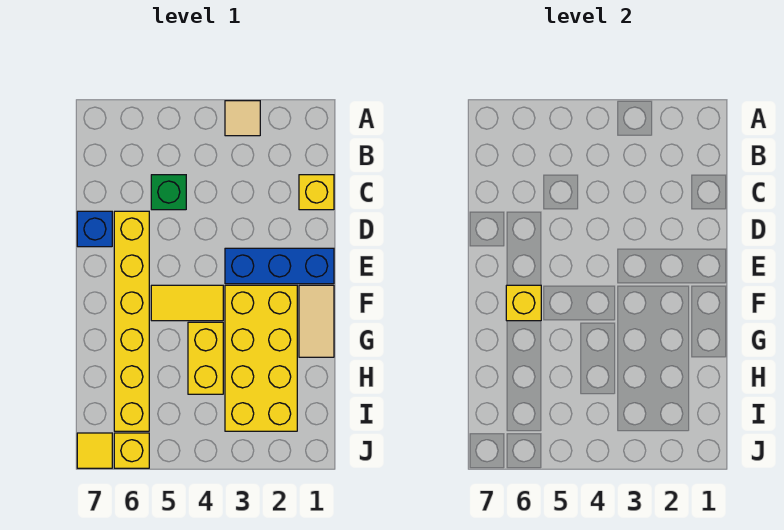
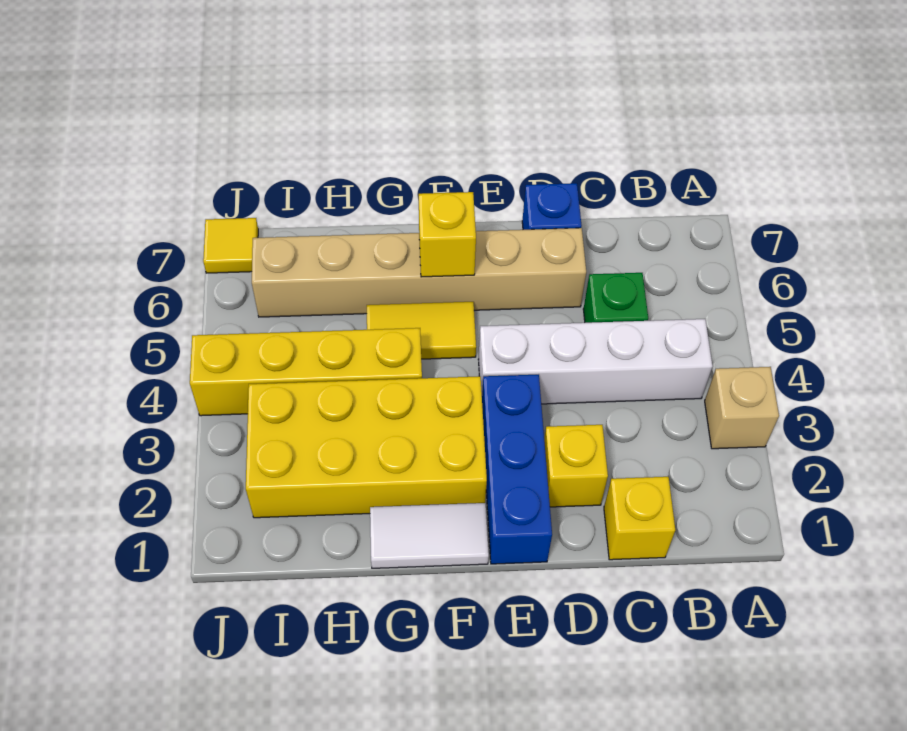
tan tile A3 level 1 -> tan brick A3 level 1
none -> white brick B4:E4 level 1
yellow brick D6:I6 level 1 -> tan brick D6:I6 level 1
tan tile F1:G1 level 1 -> white tile F1:G1 level 1
yellow tile F4:F5 level 1 -> yellow tile F5:G5 level 1
yellow brick G4:H4 level 1 -> yellow brick G4:J4 level 1
yellow brick J6 level 1 -> yellow brick D2 level 1

